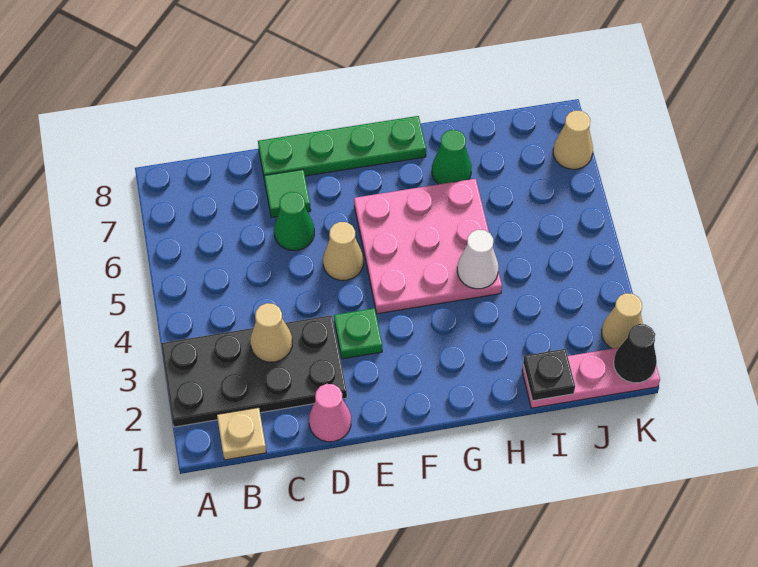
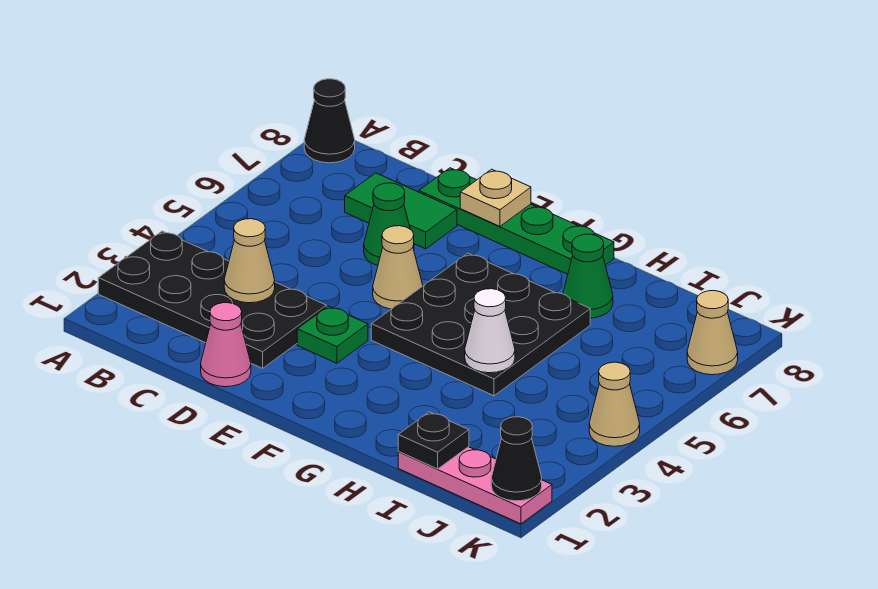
none -> black cone A8 level 1
tan plate B1 level 1 -> tan plate E8 level 2
green tile D7 level 1 -> green tile C7:D7 level 1
pink plate F4:H6 level 1 -> black plate F4:H6 level 1
tan cone K2 level 1 -> tan cone K4 level 1

